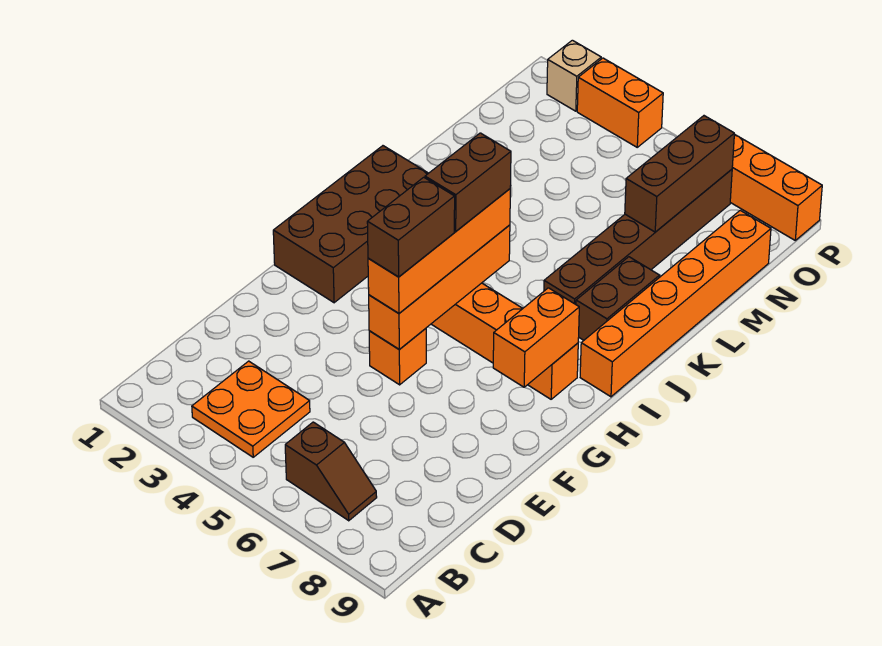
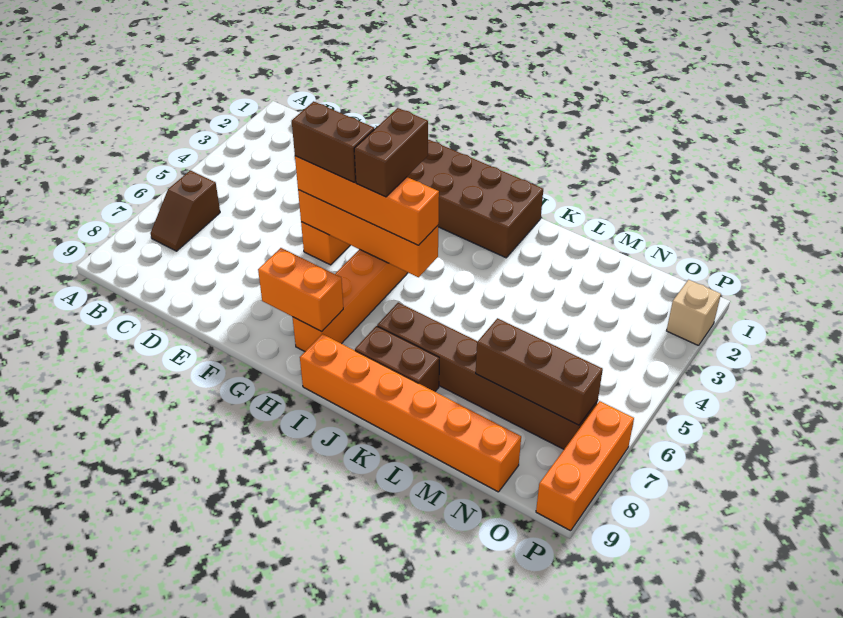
orange plate B3:C4 level 1 -> none
brown brick H5:I5 level 4 -> brown brick H4:H5 level 4
orange brick P3:P4 level 1 -> none

